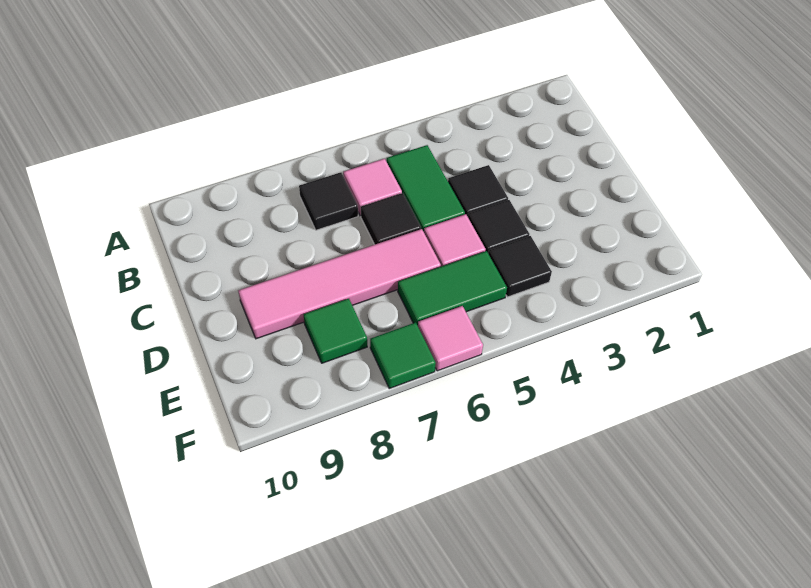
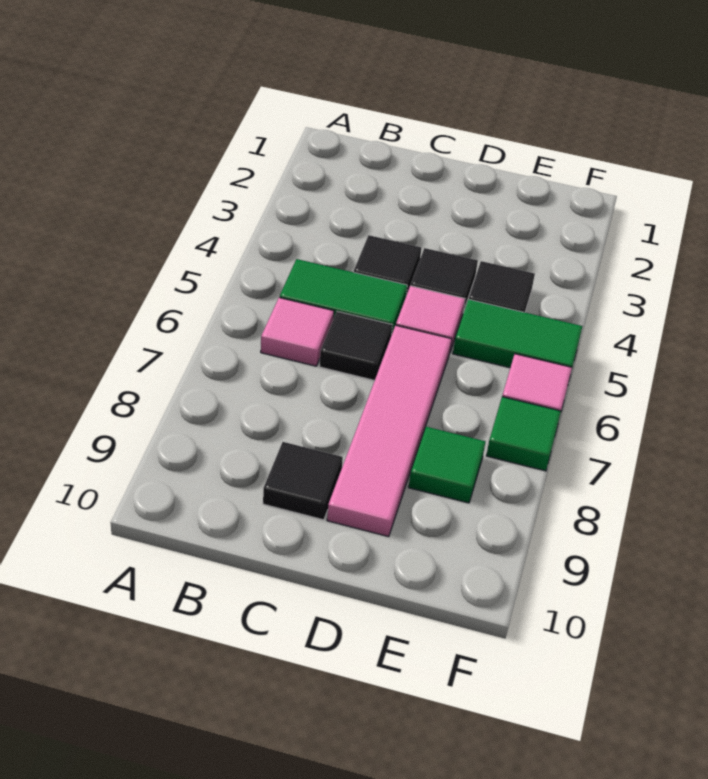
black tile B7 level 1 -> black tile C9 level 1
green tile E5:E6 level 1 -> green tile E5:F5 level 1

